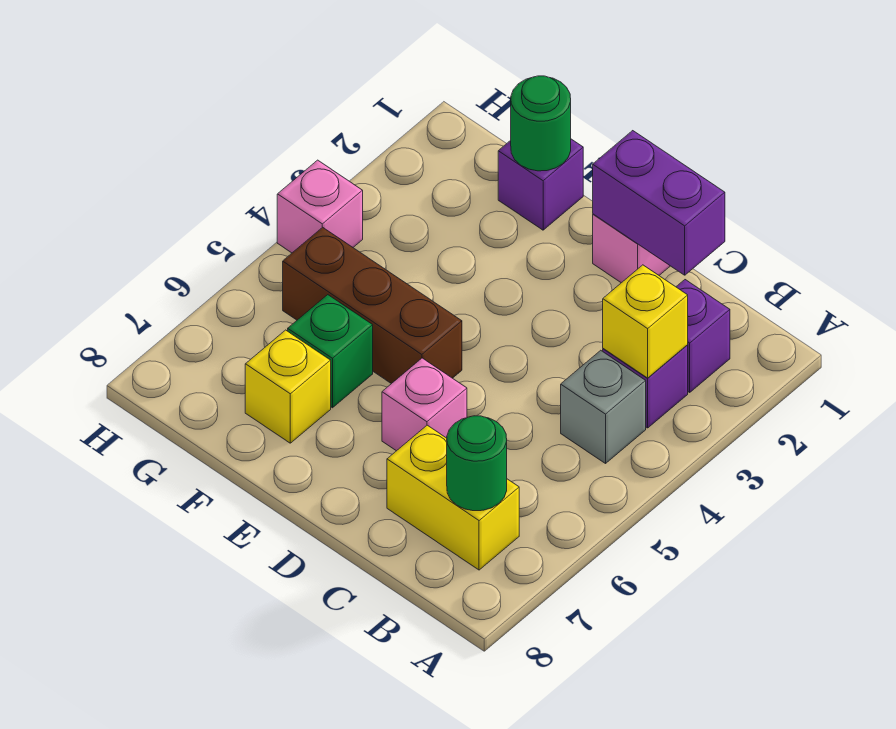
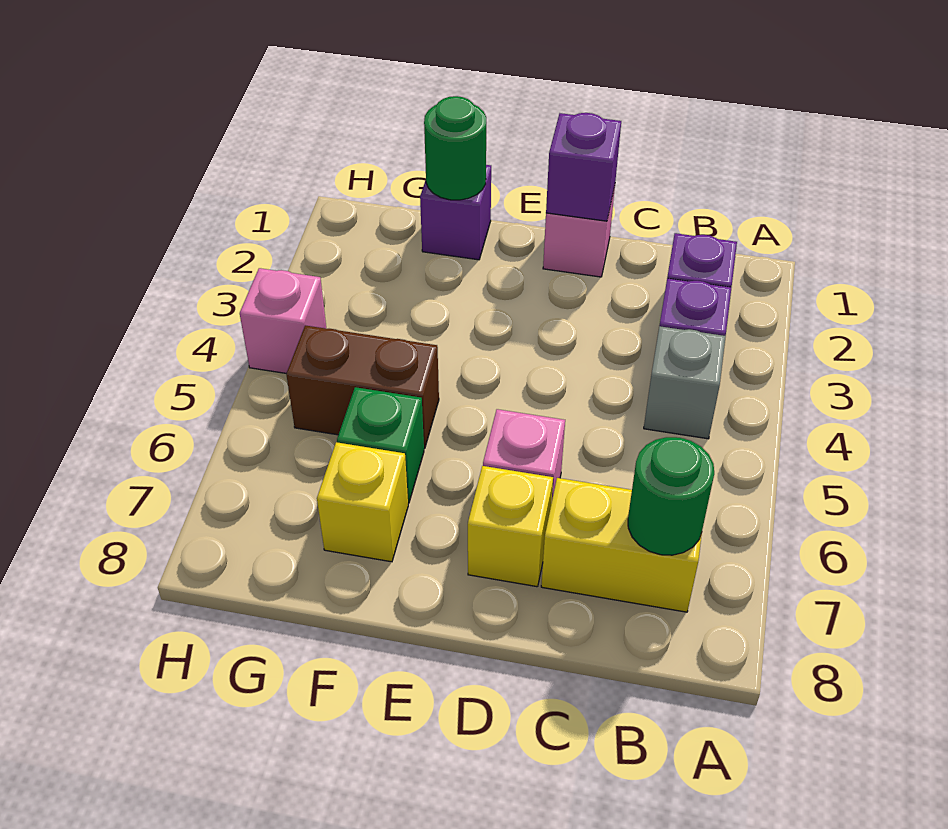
yellow brick B3 level 2 -> yellow brick D7 level 1
purple brick C1:D1 level 2 -> purple brick D1 level 2
brown brick E5:G5 level 1 -> brown brick F5:G5 level 1

